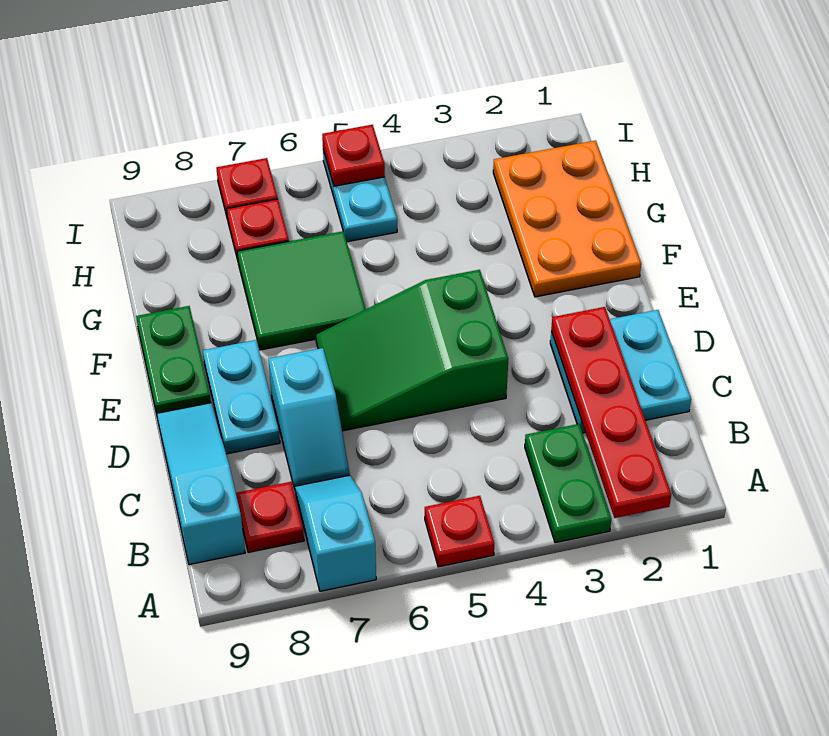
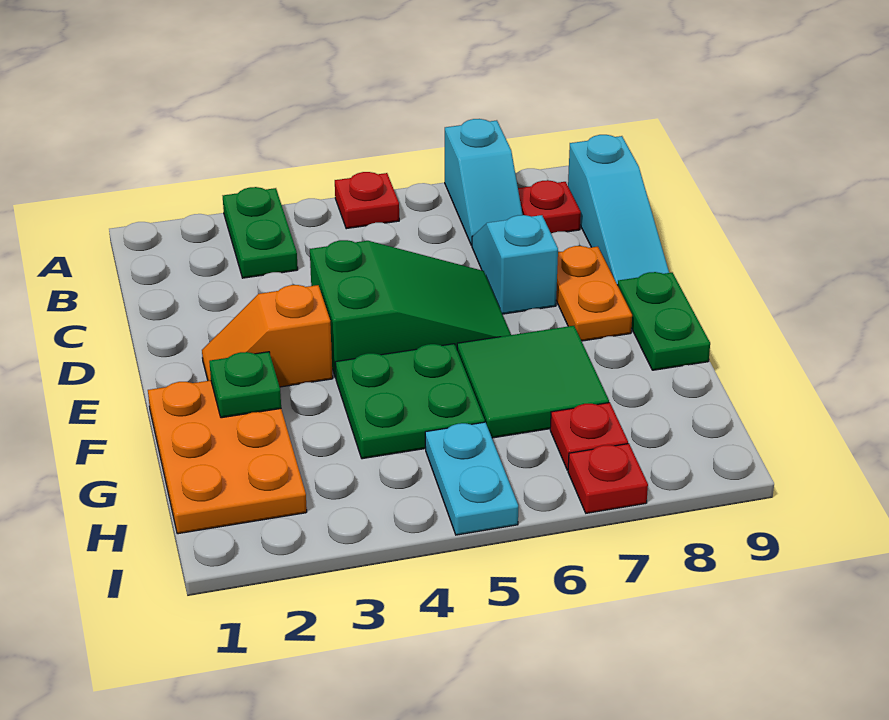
red plate A2:D2 level 2 -> none
cyan plate C1:D2 level 1 -> none
cyan plate D8:E8 level 1 -> orange plate D8:E8 level 1
none -> orange slope E2:E3 level 1 top 3
none -> green plate F2 level 2
none -> green plate F4:G5 level 1
red plate I5 level 2 -> none

